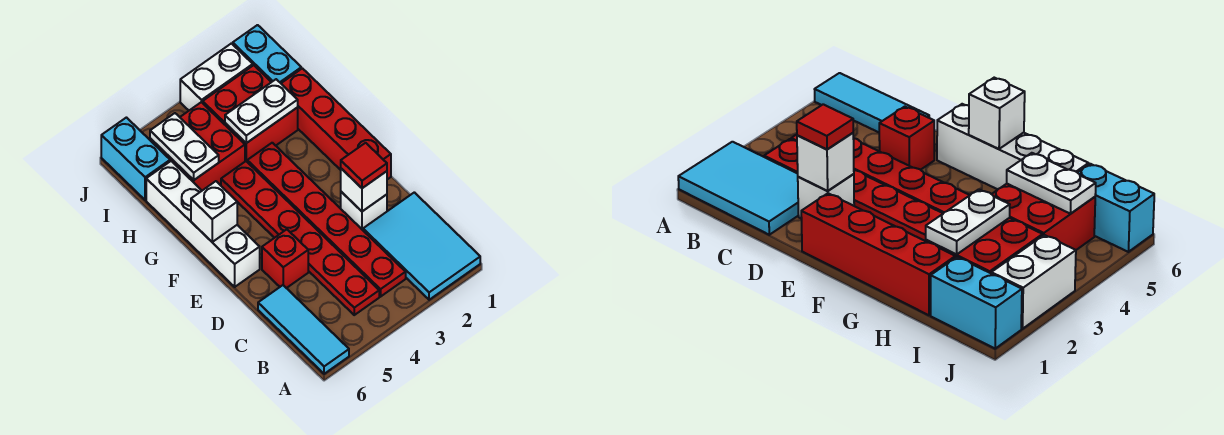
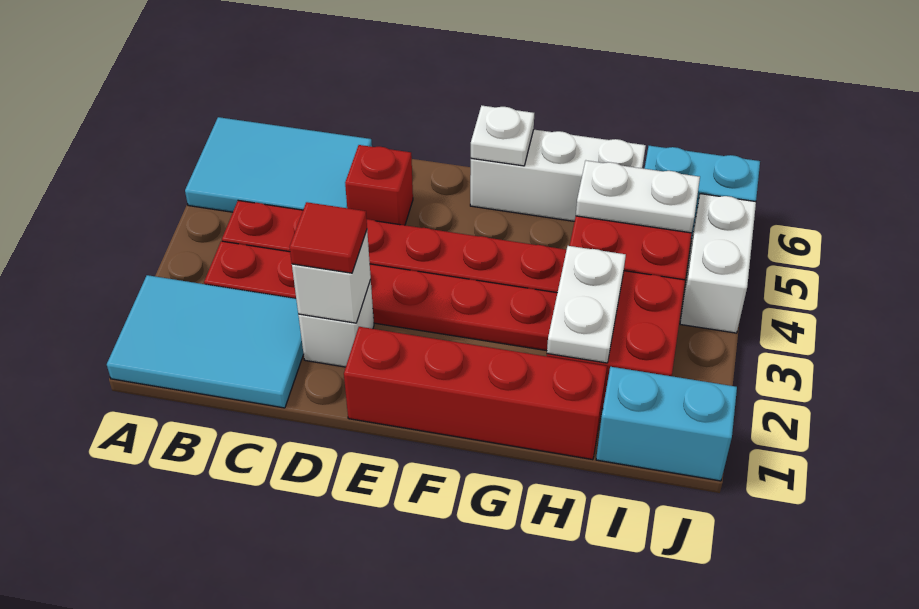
cyan tile A6:C6 level 1 -> cyan tile A5:C6 level 1
white brick E6:H6 level 1 -> white brick F6:H6 level 1
white brick F6 level 2 -> white plate F6 level 2
white brick J2:J3 level 1 -> white brick J4:J5 level 1

